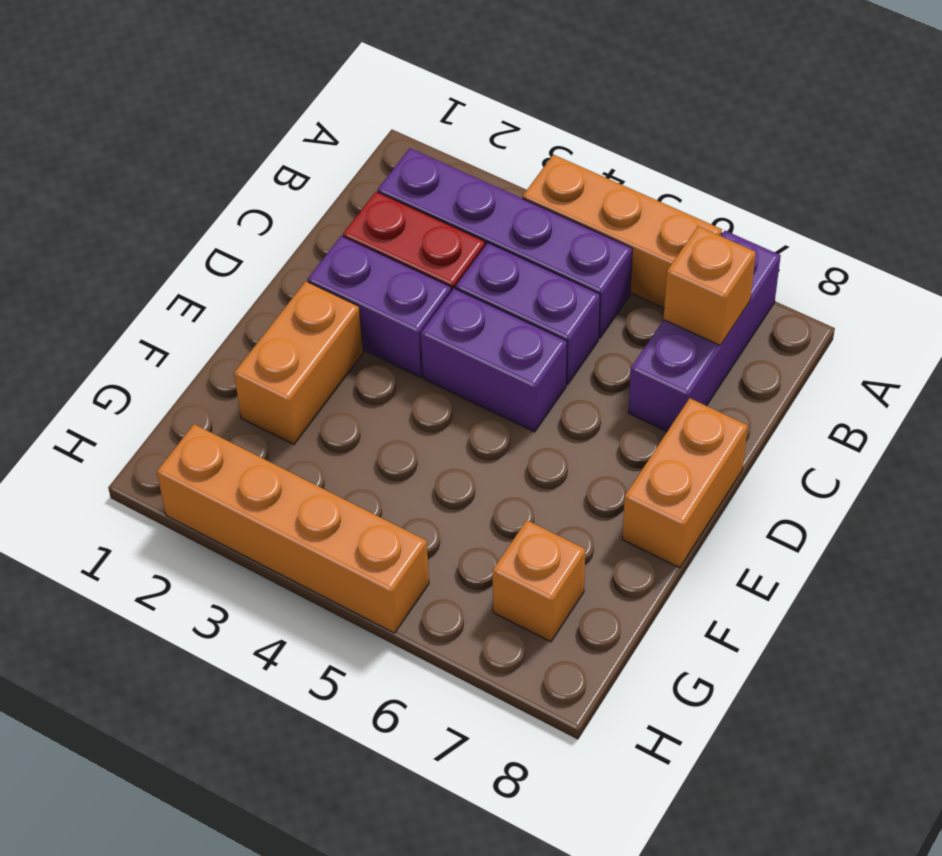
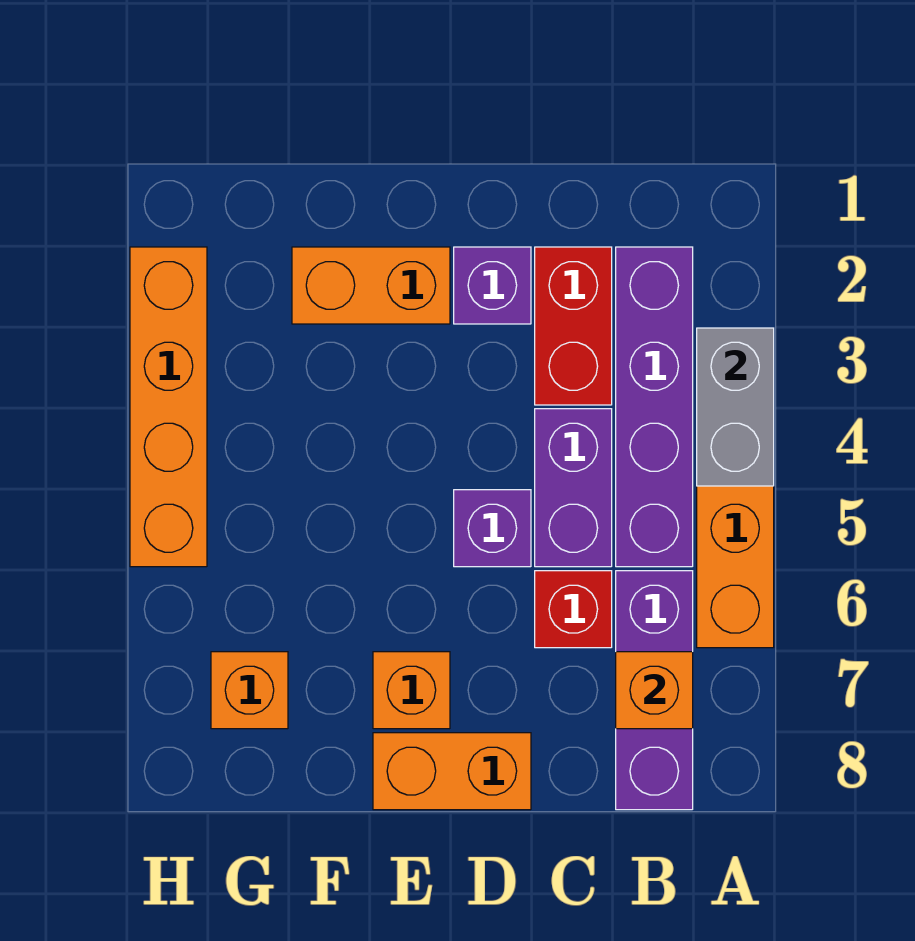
none -> grey brick A3:A4 level 2
purple brick A7:C7 level 1 -> purple brick B6:B8 level 1
none -> red brick C6 level 1
purple brick D2:D3 level 1 -> purple brick D2 level 1
purple brick D4:D5 level 1 -> purple brick D5 level 1
none -> orange brick E7 level 1

